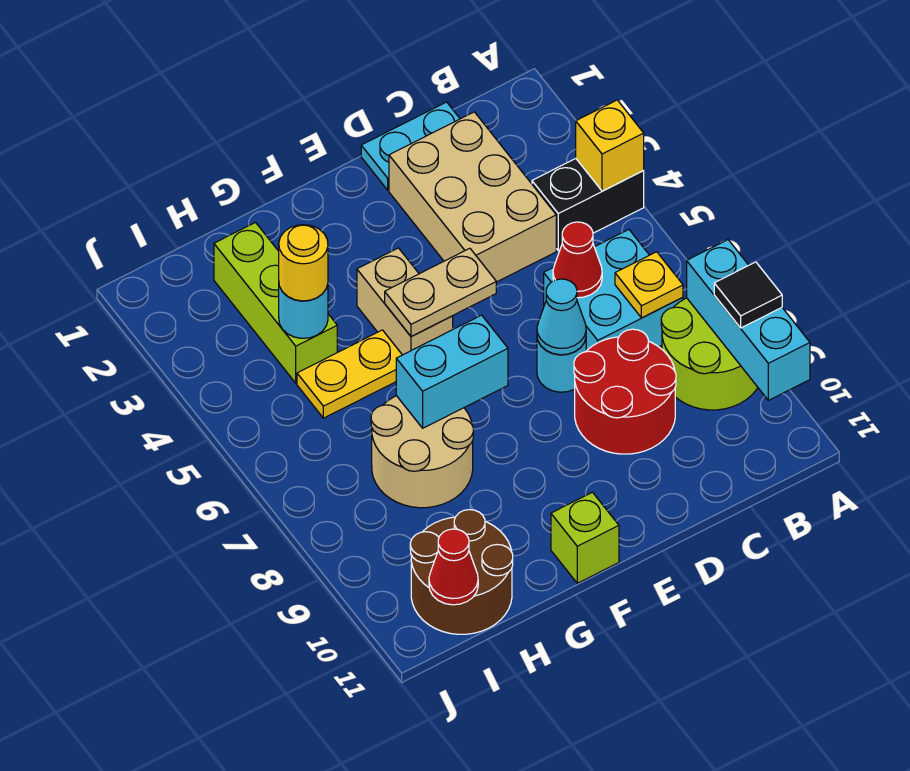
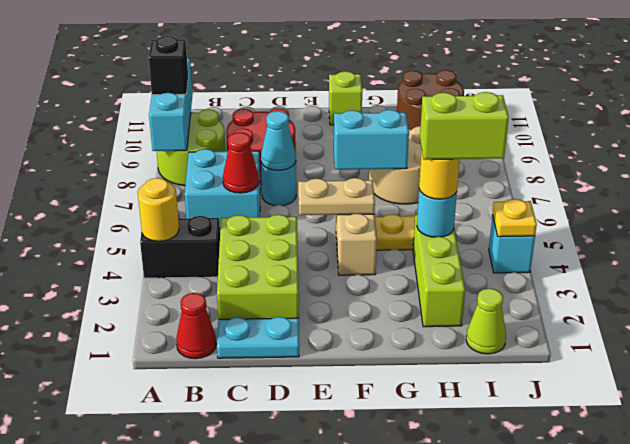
yellow brick A4 level 2 -> yellow round brick A4 level 2
black tile A9 level 3 -> black brick A9 level 3
yellow plate B7 level 2 -> yellow plate J4 level 2
tan brick C2:D4 level 1 -> lime brick C2:D4 level 1
none -> lime brick H4:I4 level 4
none -> lime cone I1 level 1
red cone I11 level 2 -> red cone B1 level 1
none -> cyan brick J4 level 1

